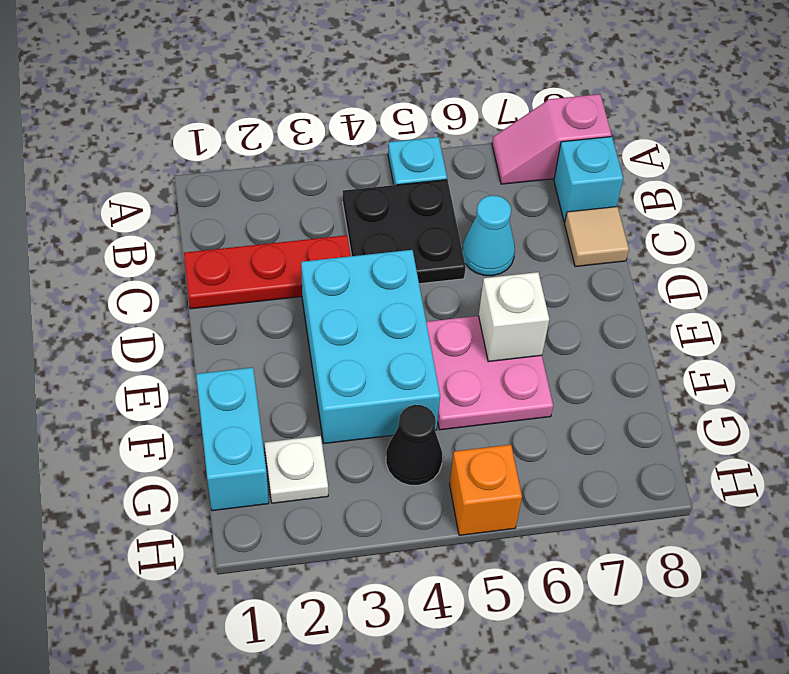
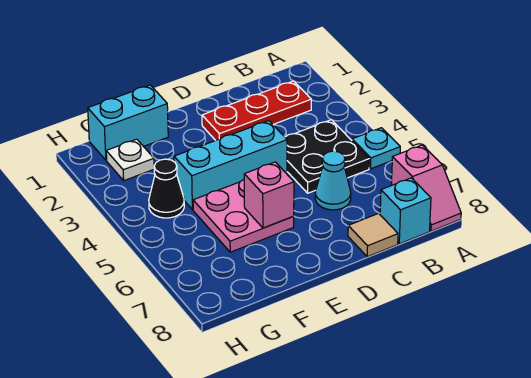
pink slope A7:A8 level 1 top 8 -> pink slope A7:A8 level 1 top 7
red plate C1:C3 level 1 -> red plate B2:D2 level 1
cyan brick D3:F4 level 1 -> cyan brick D4:F4 level 1
white brick E6 level 2 -> pink brick E6 level 2
orange brick H5 level 1 -> none

